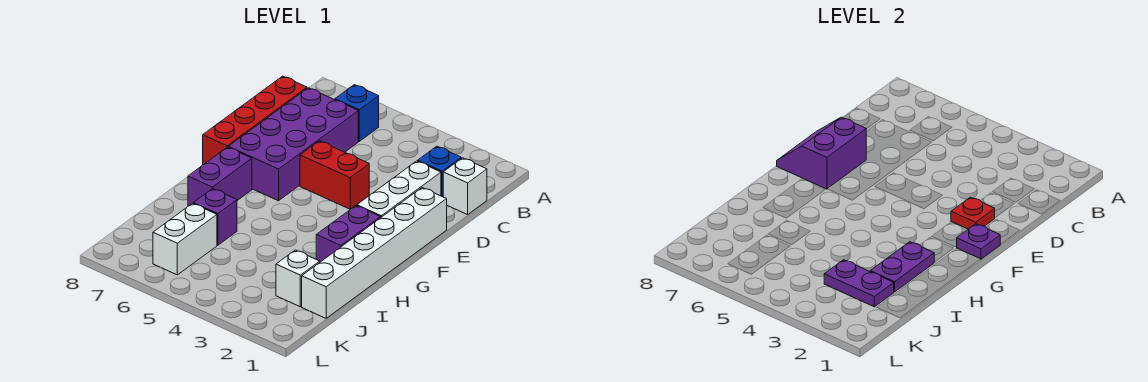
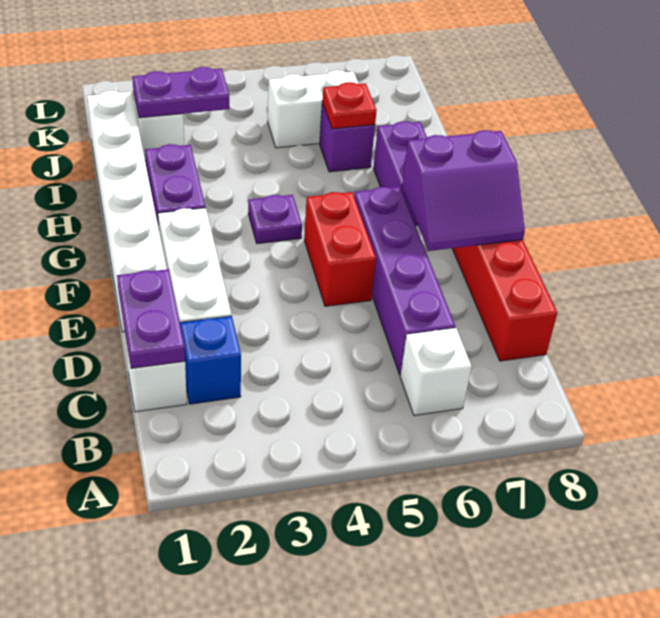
blue brick B6 level 1 -> white brick B6 level 1
purple brick C6:F7 level 1 -> purple brick C6:F6 level 1
red plate E2 level 2 -> red plate I6 level 2
red brick E4:E5 level 1 -> red brick E5:F5 level 1
purple slope E7:F8 level 2 top 7 -> purple slope E7:F8 level 2 top F
purple plate F1 level 2 -> purple plate G4 level 1
purple plate H2:I2 level 2 -> purple plate C1:D1 level 2
white brick J6:K6 level 1 -> white brick J5:J6 level 1

